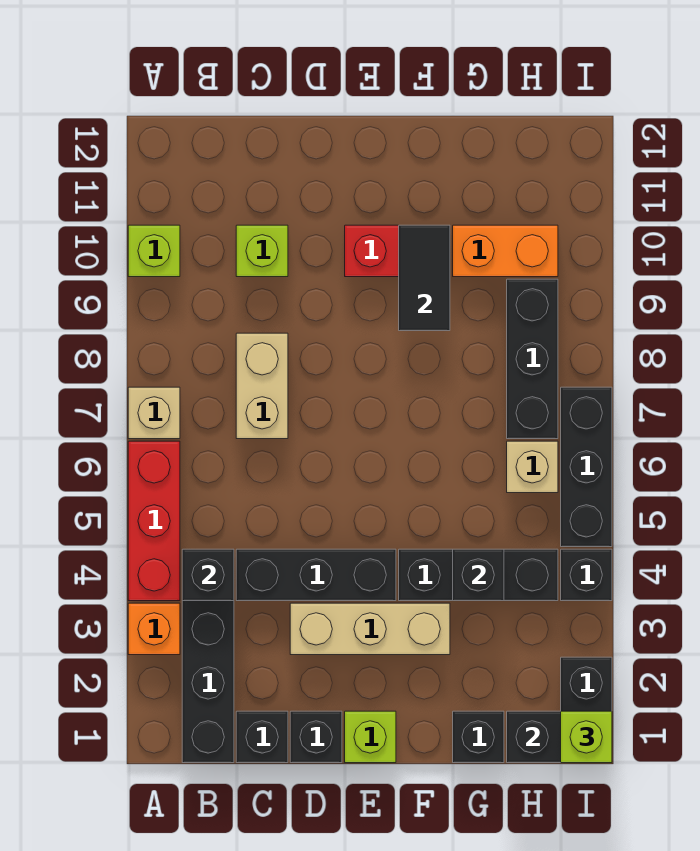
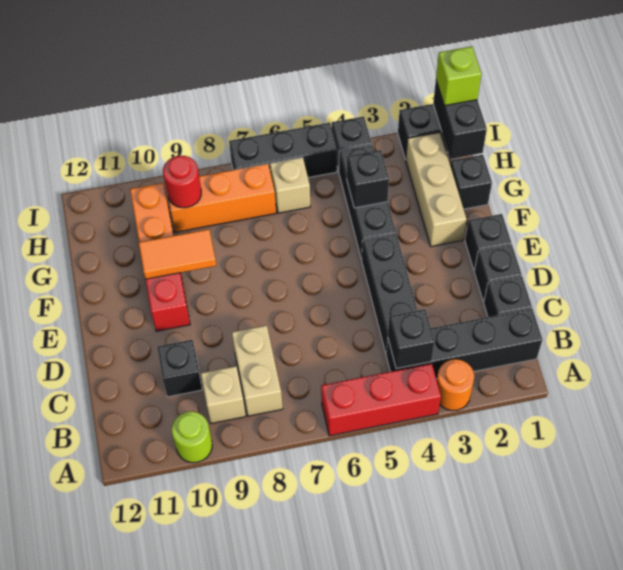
orange brick A3 level 1 -> orange round brick A3 level 1
tan brick A7 level 1 -> tan brick B9 level 1
lime brick A10 level 1 -> lime round brick A10 level 1
tan brick C7:C8 level 1 -> tan brick B8:C8 level 1
lime brick C10 level 1 -> black brick C10 level 1
tan brick D3:F3 level 1 -> tan brick F2:H2 level 1
lime brick E1 level 1 -> black brick E1 level 1
black tile F9:F10 level 2 -> orange tile F9:F10 level 2
black brick H7:H9 level 1 -> orange brick H7:H9 level 1
none -> red round brick H9 level 2

